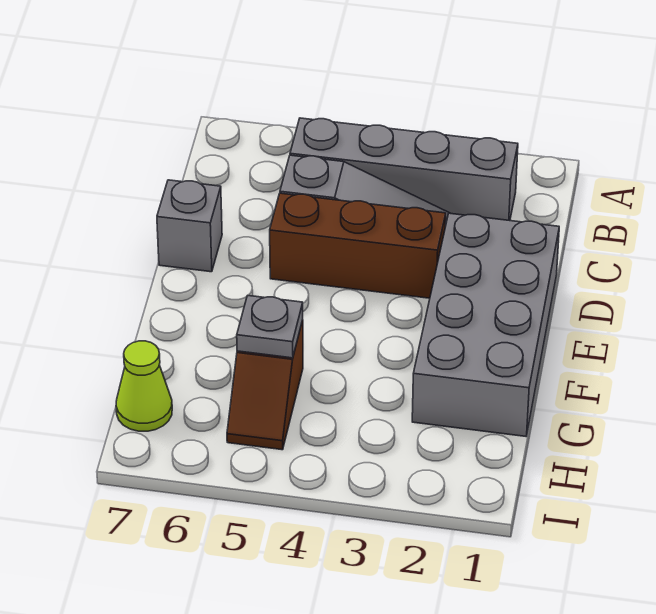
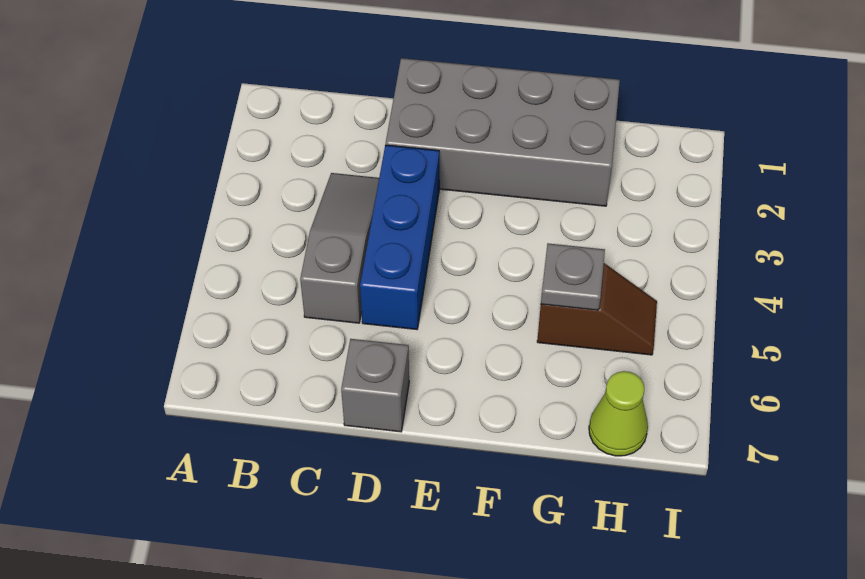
grey brick B2:B5 level 1 -> none
brown brick D3:D5 level 1 -> blue brick D3:D5 level 1

